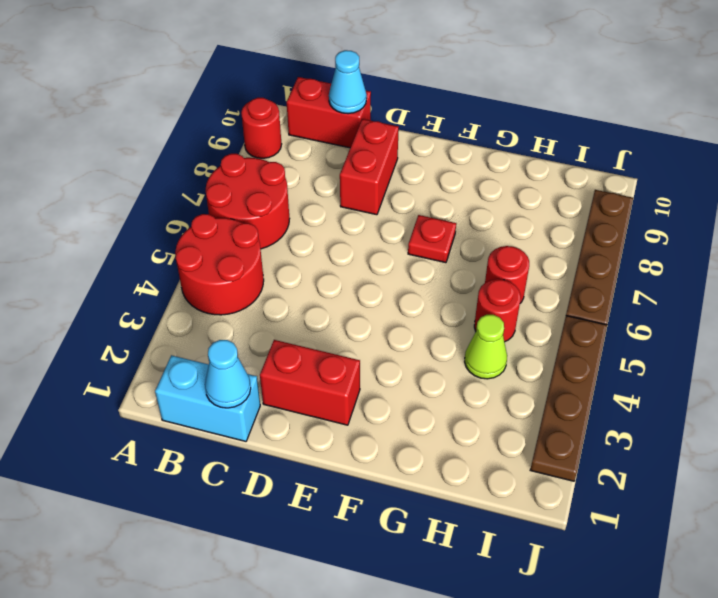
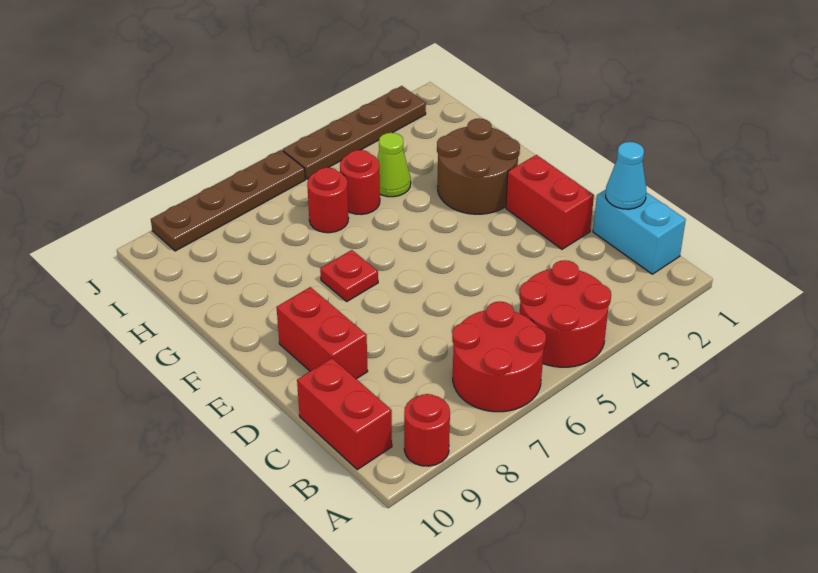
cyan cone C10 level 2 -> none
red brick D8:D9 level 1 -> red brick D9:E9 level 1
none -> brown round brick F2:G3 level 1

